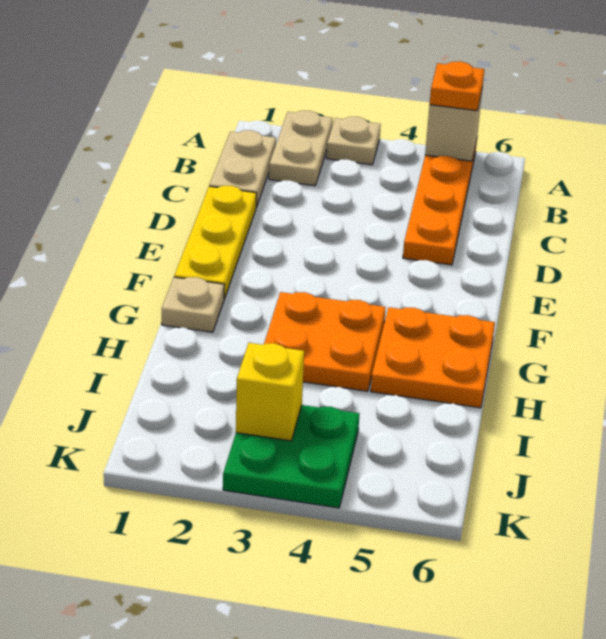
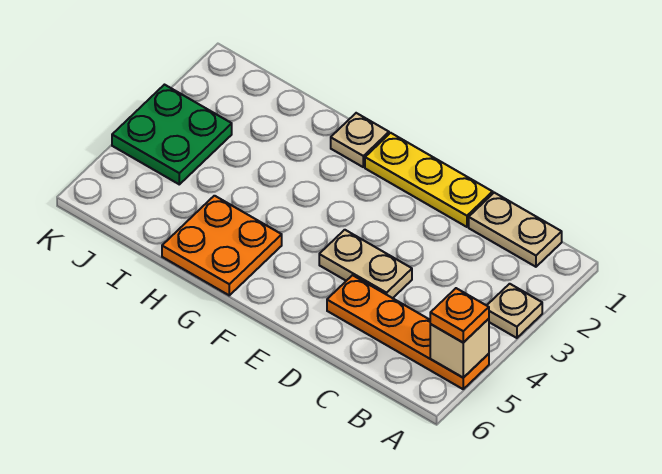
tan plate A2:B2 level 1 -> tan plate D4:E4 level 1
orange plate G3:H4 level 1 -> none
yellow brick J3 level 2 -> none

